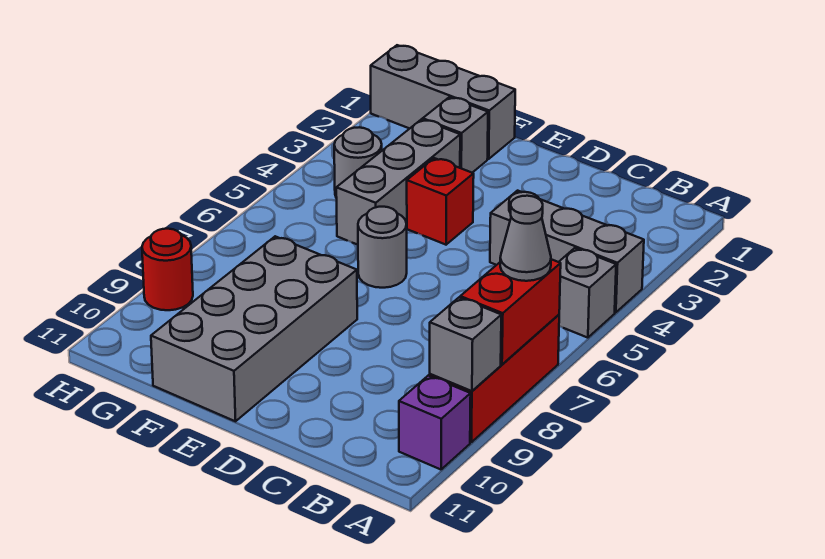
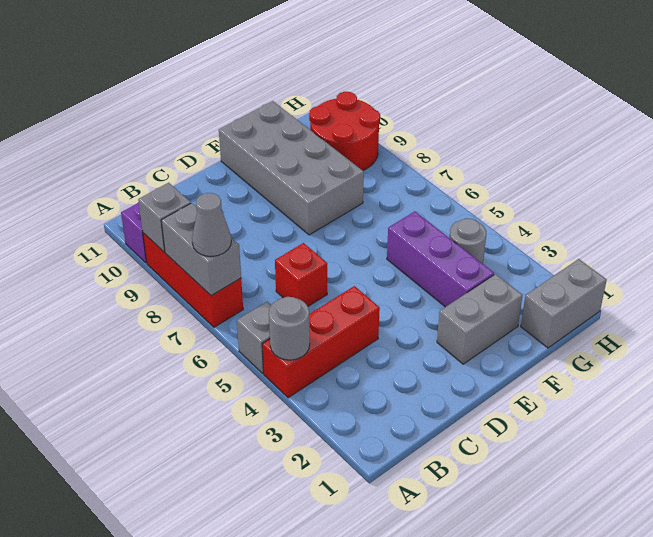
grey brick A4:C4 level 1 -> red brick A4:C4 level 1
red brick A7:A8 level 2 -> grey brick A7:A8 level 2
red brick E4 level 1 -> red brick C6 level 1
grey round brick E6 level 1 -> grey round brick A4 level 2
grey brick F1:H1 level 1 -> grey brick G1:H1 level 1
grey brick F2 level 1 -> grey brick E2:F2 level 1
grey brick F3:F5 level 1 -> purple brick F3:F5 level 1
red round brick H9 level 1 -> red round brick G9:H10 level 1

